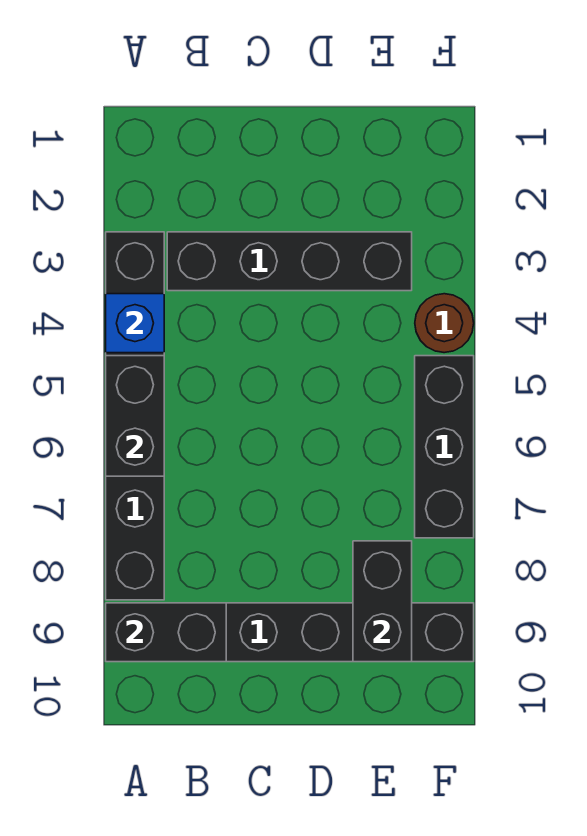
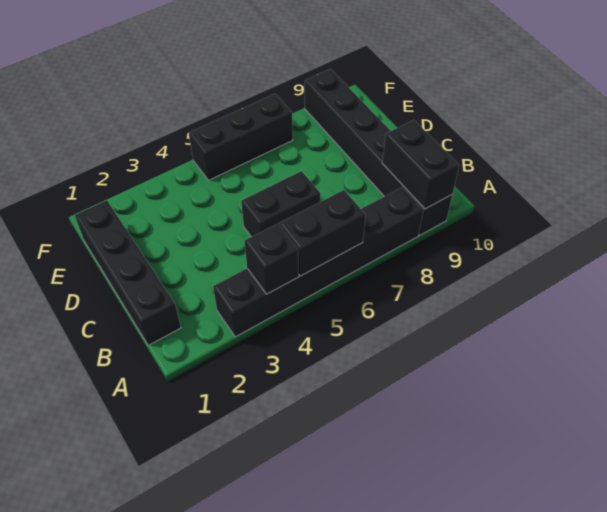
blue brick A4 level 2 -> black brick A4 level 2
black brick B3:E3 level 1 -> black brick B1:E1 level 1
black brick E8:E9 level 2 -> black brick C5:C6 level 1
brown round brick F4 level 1 -> none

